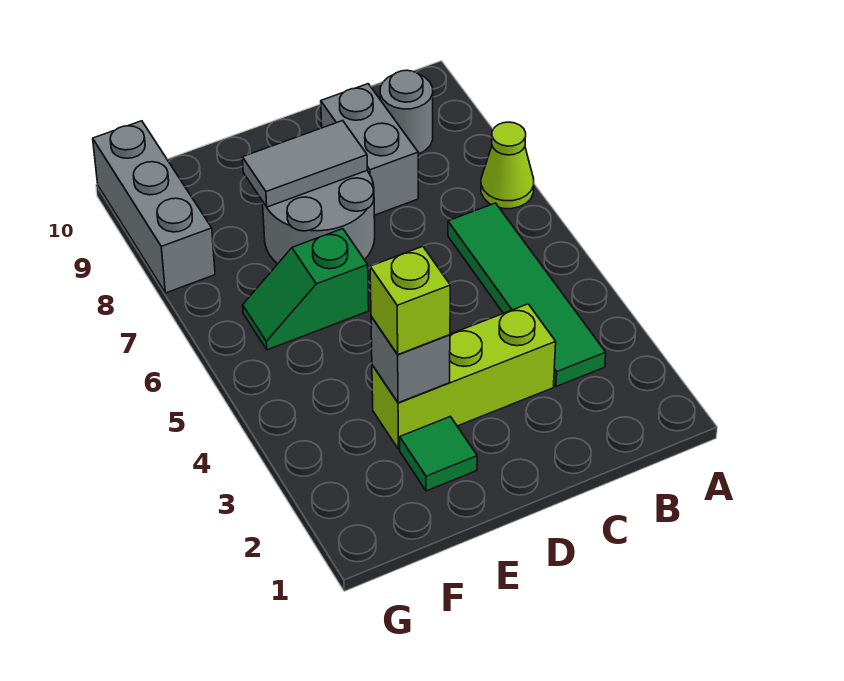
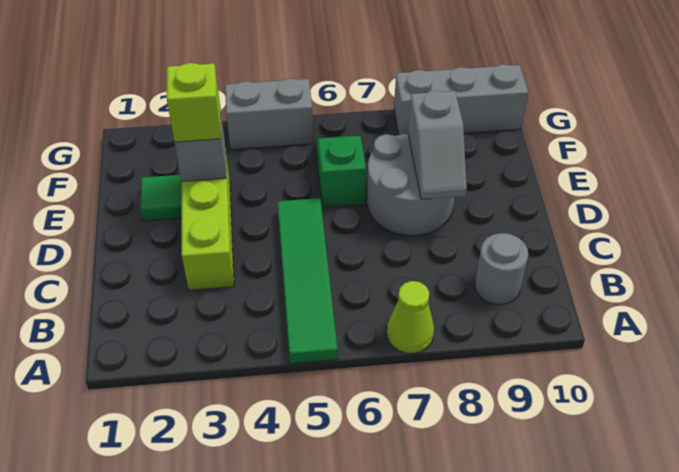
green tile B3:B6 level 1 -> green tile A5:D5 level 1
grey brick C8:C9 level 1 -> grey brick G4:G5 level 1
grey tile D8:E8 level 2 -> grey slope D8:E8 level 2 top E

